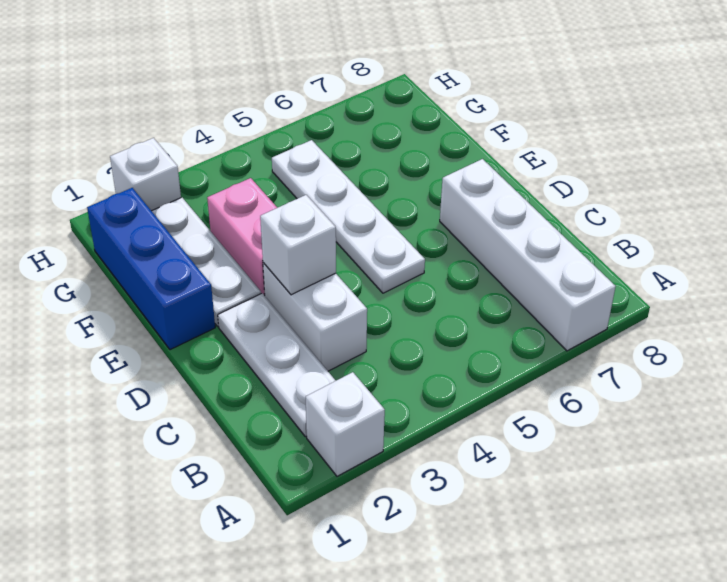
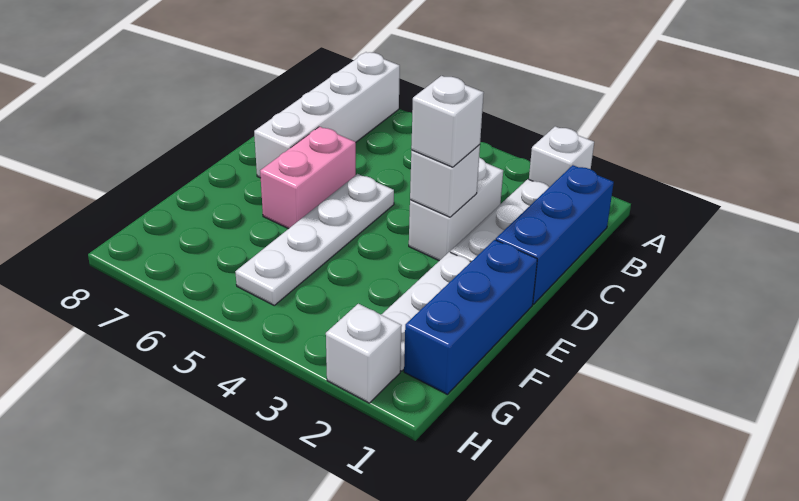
none -> blue brick B1:D1 level 1
none -> white brick D3 level 3
pink brick E3:F3 level 1 -> pink brick D6:E6 level 1

